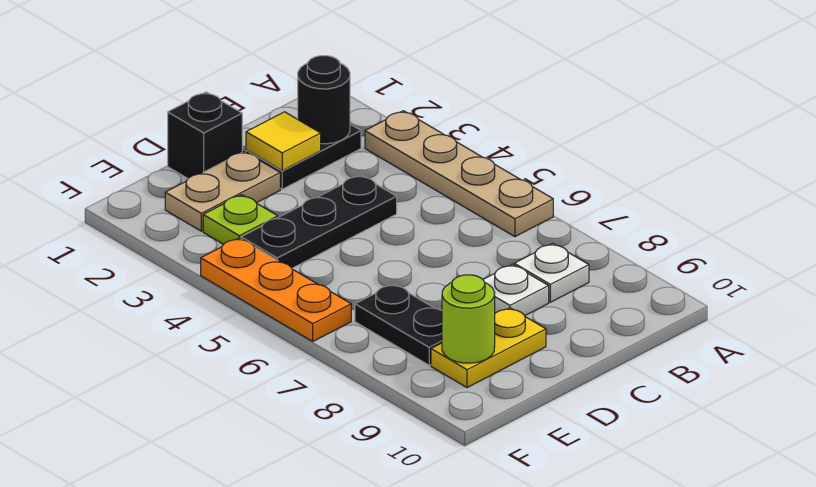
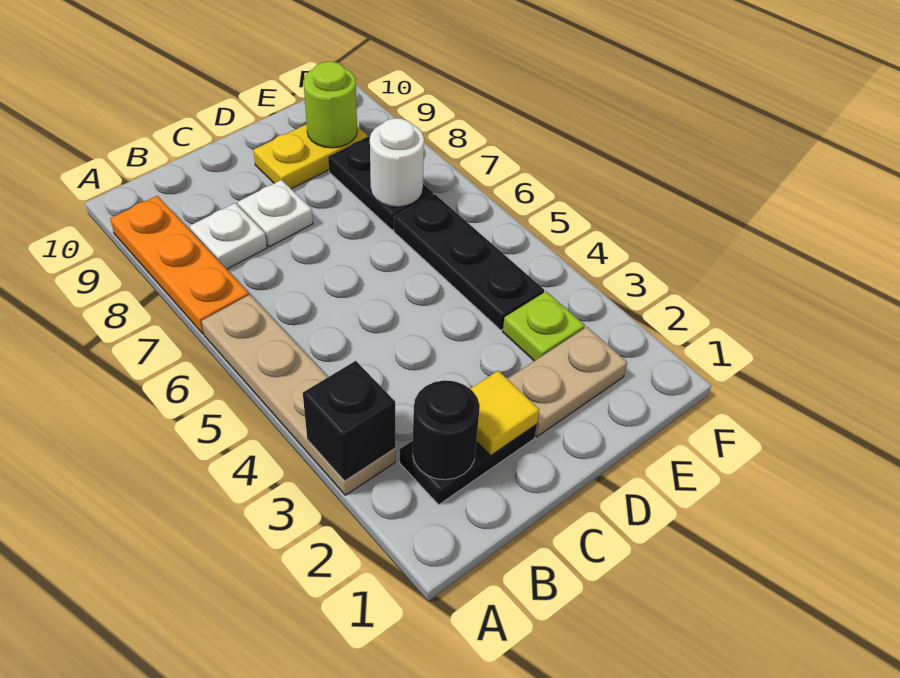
black plate C4:E4 level 1 -> black plate E4:E6 level 1
black brick D1 level 1 -> black brick A3 level 2
none -> white round brick E7 level 2
orange plate F4:F6 level 1 -> orange plate A7:A9 level 1

